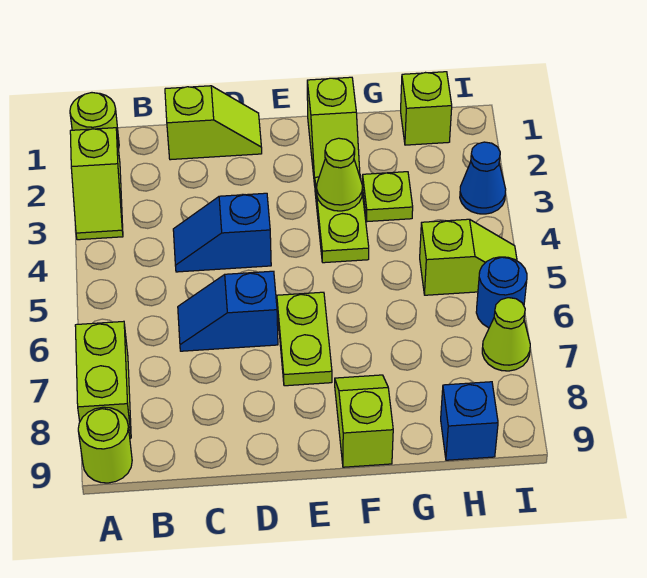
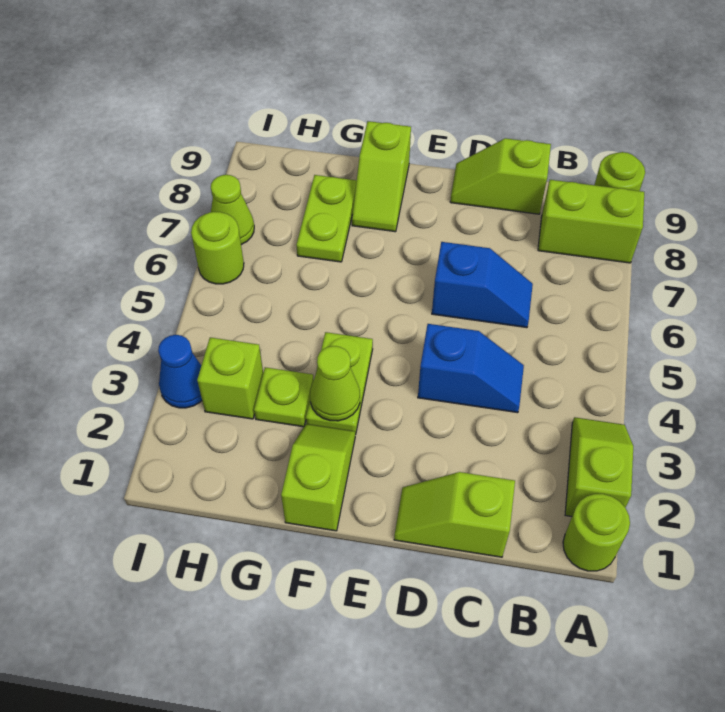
lime brick A7:A8 level 1 -> lime brick A8:B8 level 1
lime plate E6:E7 level 1 -> lime plate G7:G8 level 1
lime brick H1 level 1 -> lime brick H3 level 1
lime slope H5:I5 level 1 top H -> lime slope C9:D9 level 1 top C
blue brick H9 level 1 -> none
blue round brick I6 level 1 -> lime round brick I6 level 1

